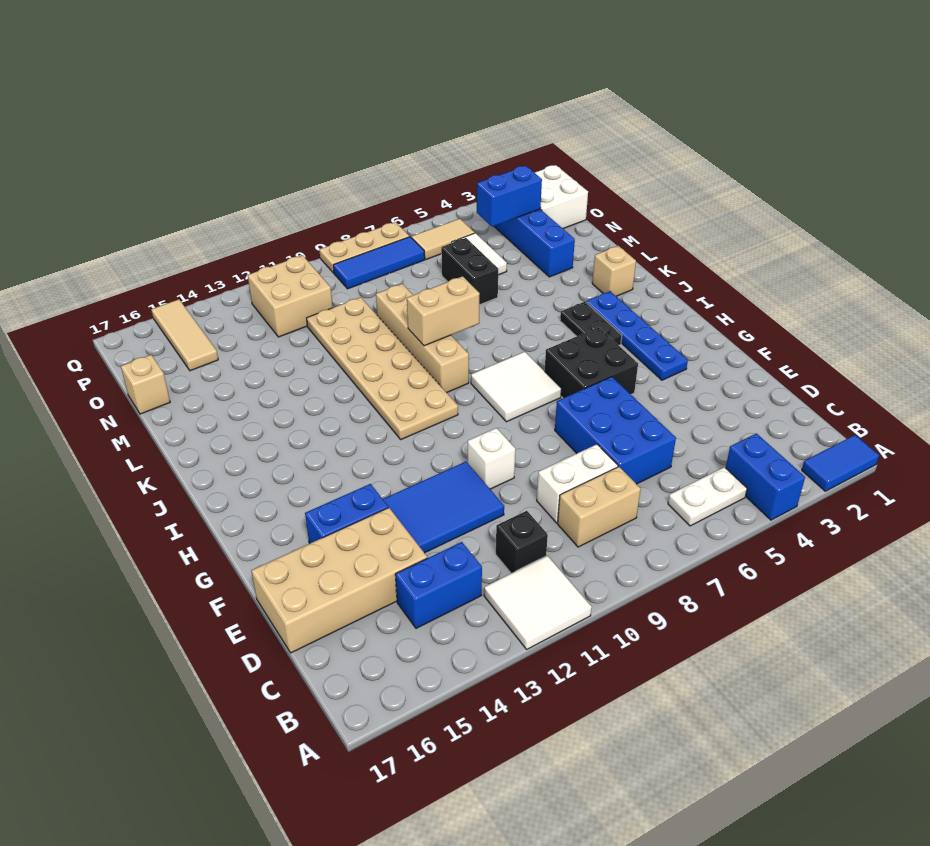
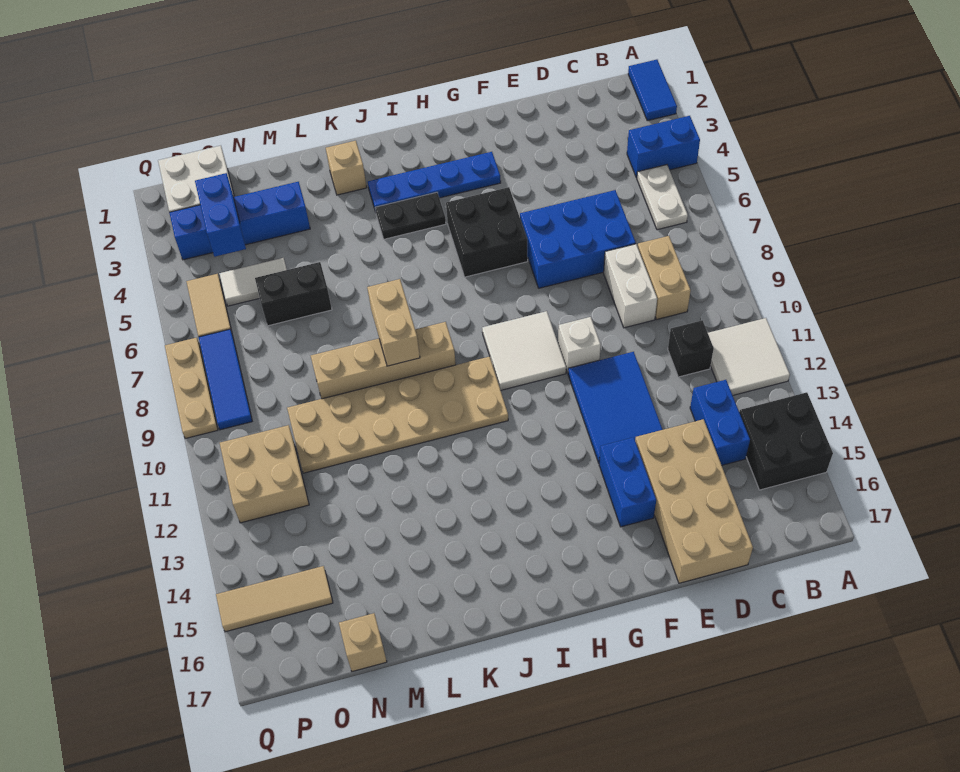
none -> black brick A14:B15 level 1
white tile H7:I8 level 1 -> white tile G9:H10 level 1

